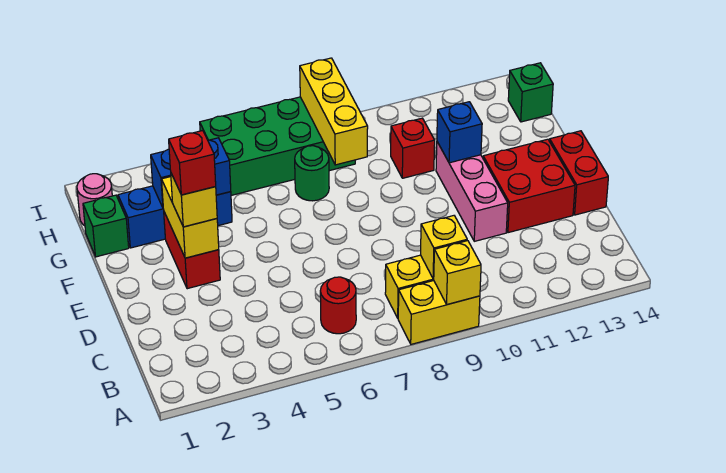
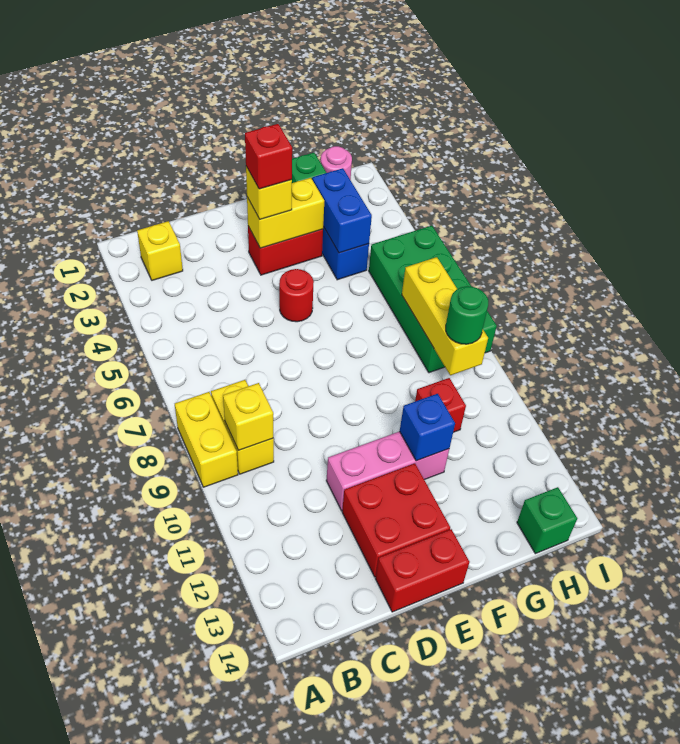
yellow brick A9 level 2 -> yellow brick B2 level 1
red round brick B6 level 1 -> red round brick E5 level 1
green round brick G7 level 1 -> green round brick H9 level 3
yellow brick G8:I8 level 2 -> yellow brick H7:H9 level 2

